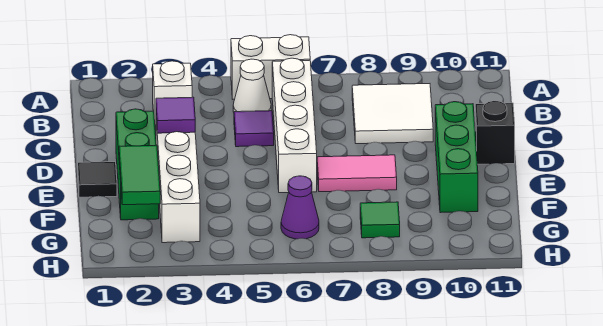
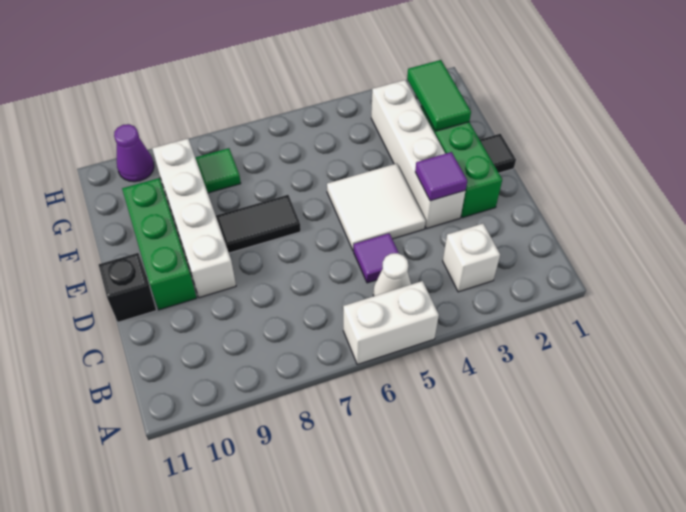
white brick B6:E6 level 1 -> white brick D9:G9 level 1
white tile B8:C9 level 1 -> white tile D4:E5 level 1
pink tile E7:E8 level 1 -> black tile E7:E8 level 1
purple cone G6 level 1 -> purple cone H10 level 1

